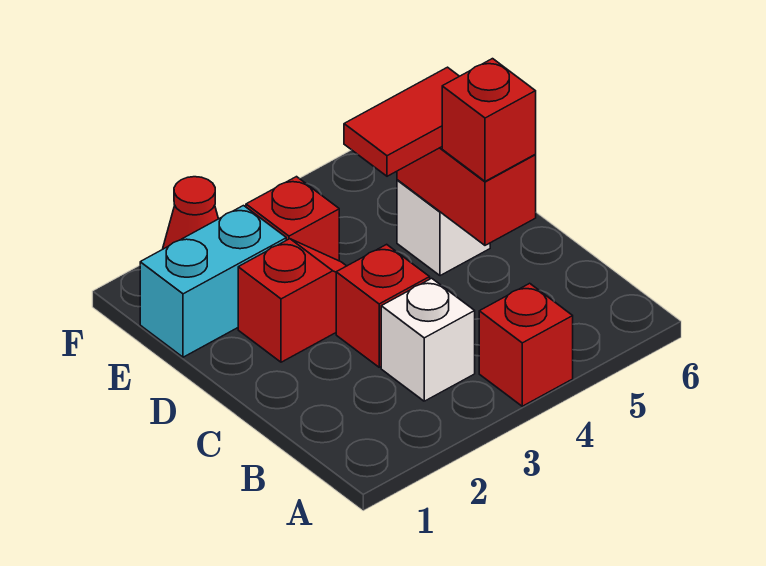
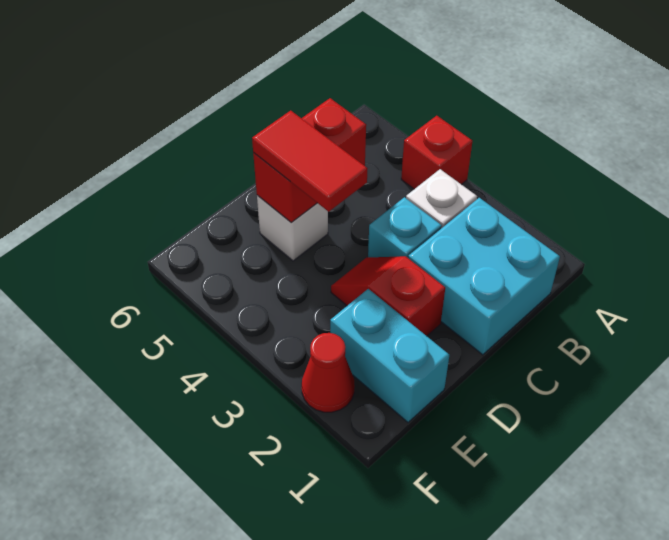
none -> cyan brick B1:C2 level 1
red brick C3 level 1 -> cyan brick C3 level 1
red brick C5 level 3 -> none
red brick E3 level 1 -> none

